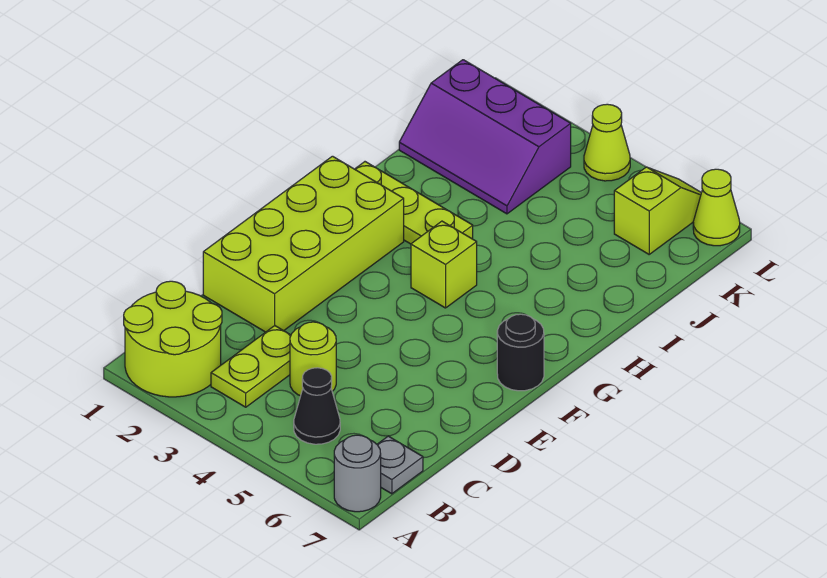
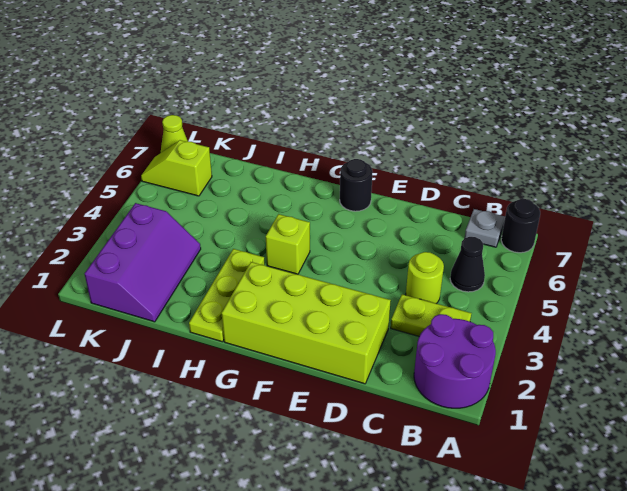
lime round brick A1:B2 level 1 -> purple round brick A1:B2 level 1
grey round brick A7 level 1 -> black round brick A7 level 1
lime cone L4 level 1 -> none

